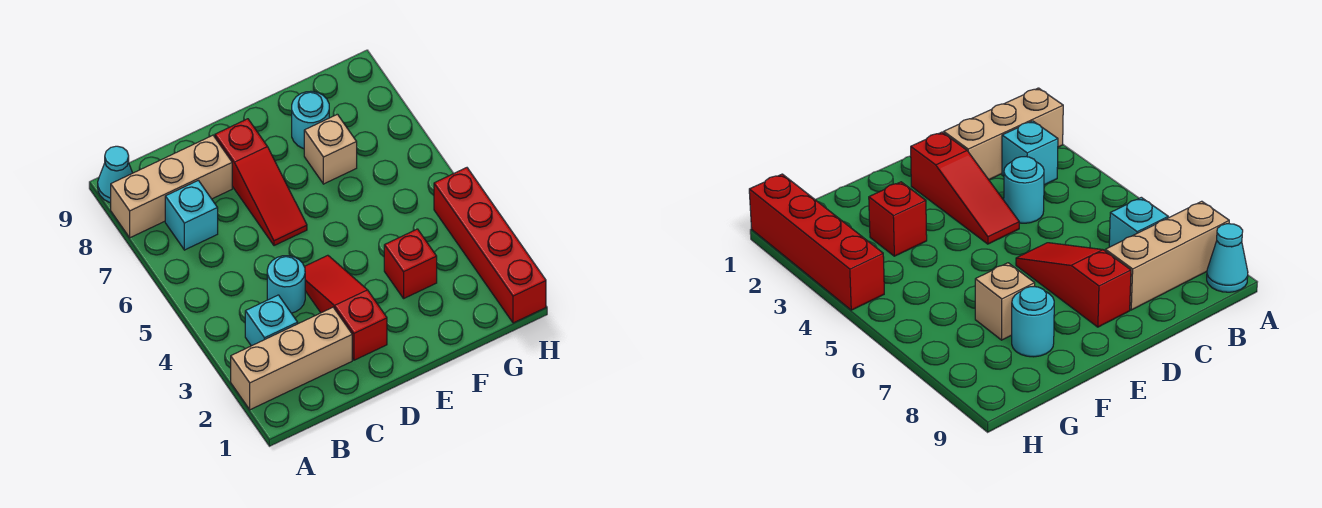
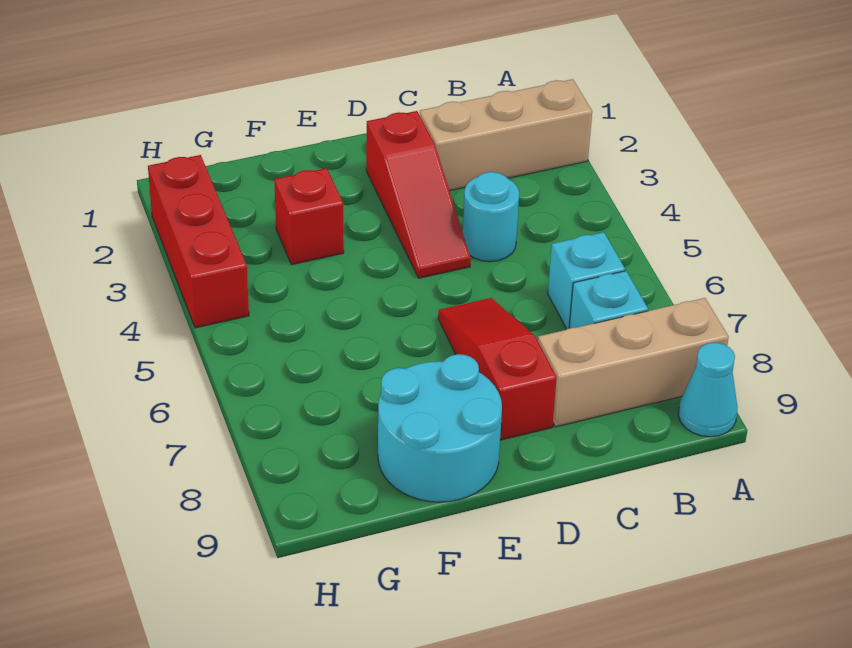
cyan brick B3 level 1 -> cyan brick B6 level 1
tan brick F7 level 1 -> none
cyan round brick F8 level 1 -> cyan round brick E8:F9 level 1
red brick H1:H4 level 1 -> red brick H2:H4 level 1

